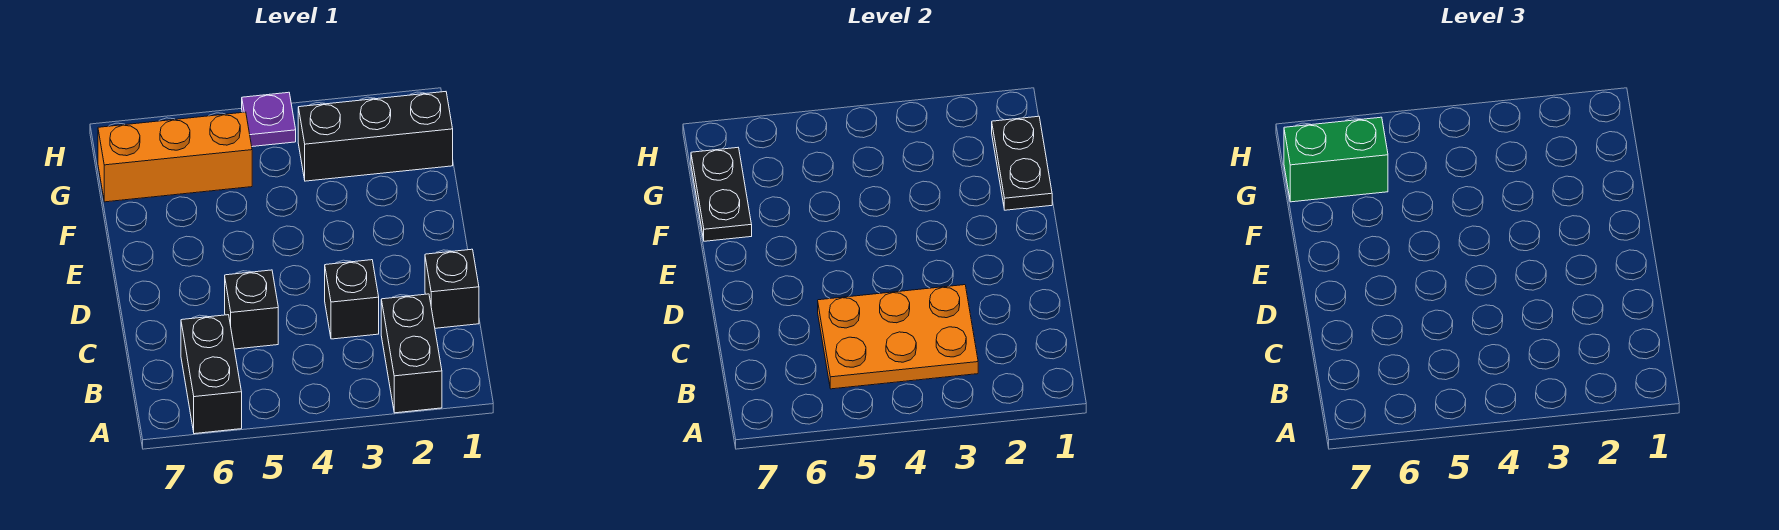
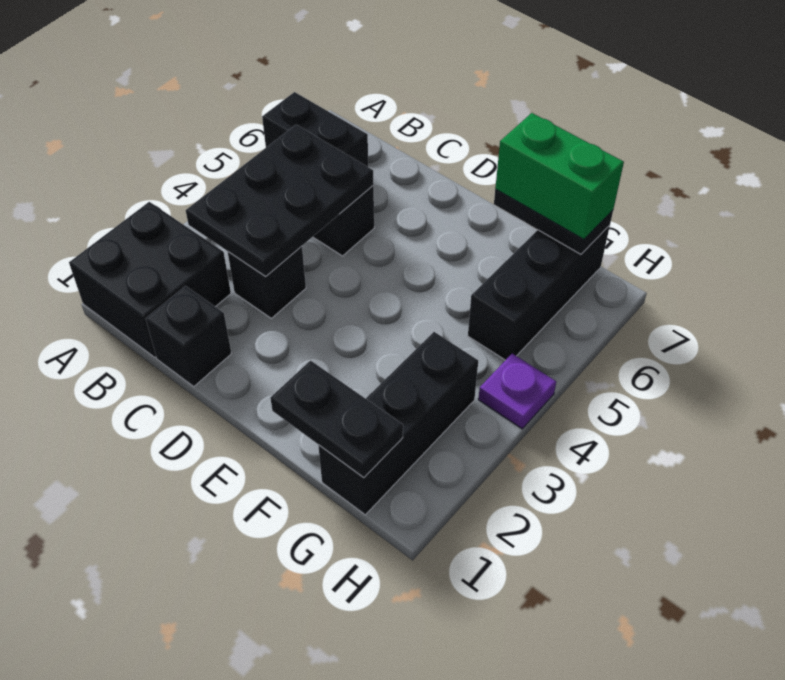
black brick A2:B2 level 1 -> black brick A1:B2 level 1
orange plate B3:C5 level 2 -> black plate B3:C5 level 2
orange brick G5:G7 level 1 -> black brick G5:G7 level 1
green brick G6:G7 level 3 -> green brick F7:G7 level 3

